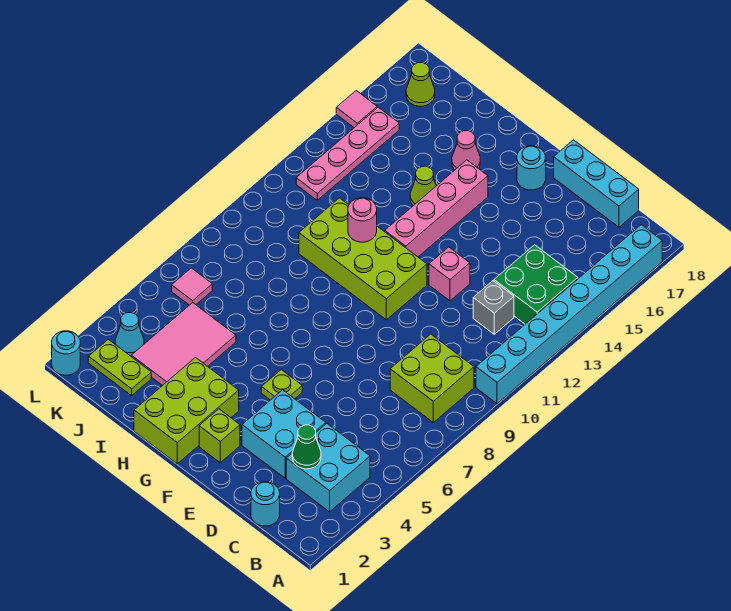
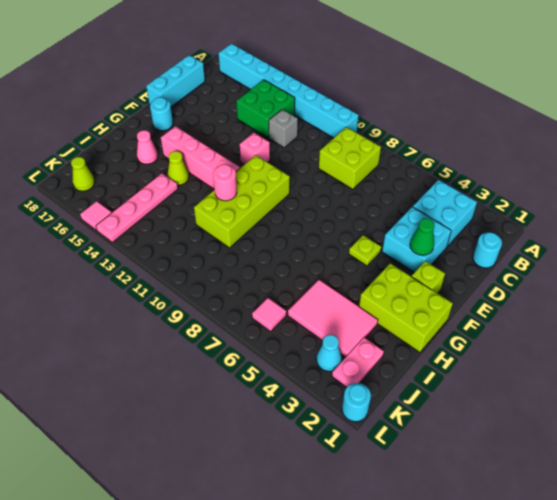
green cone C3 level 2 -> green cone E3 level 2
lime plate J2:K2 level 1 -> pink plate J2:K2 level 1
pink plate K12:K15 level 1 -> pink plate I14:L14 level 1

